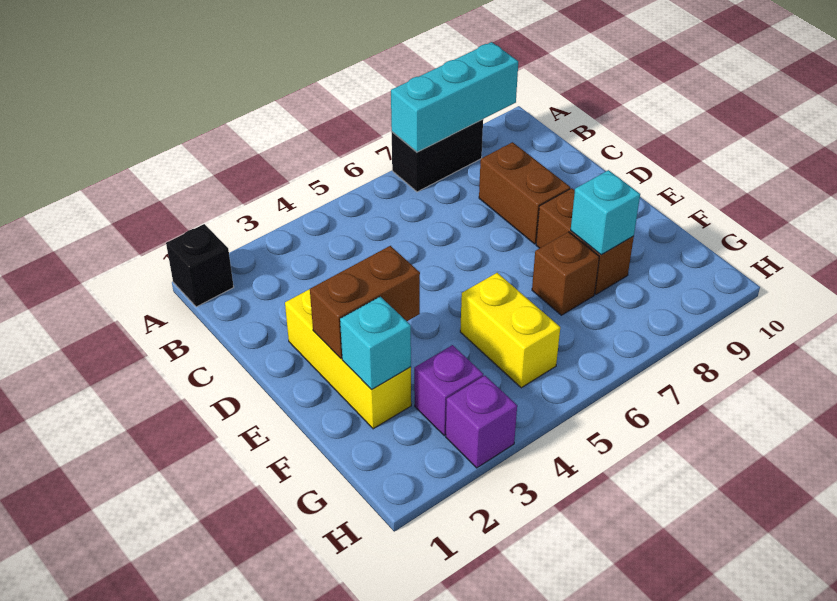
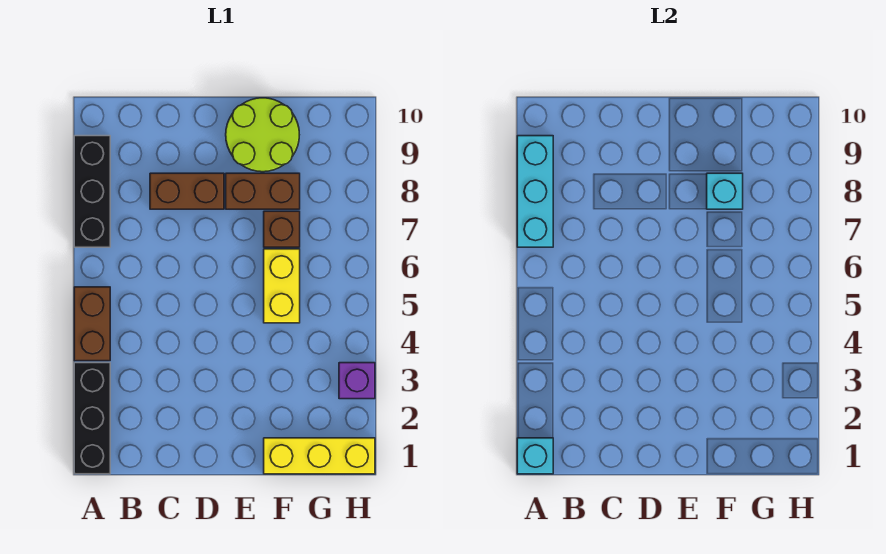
black brick A1 level 1 -> black brick A1:A3 level 1
black brick A7:A8 level 1 -> black brick A7:A9 level 1
yellow brick D2:F2 level 1 -> yellow brick F1:H1 level 1
brown brick E2:E3 level 2 -> brown brick A4:A5 level 1
none -> lime round brick E9:F10 level 1
cyan brick F2 level 2 -> cyan brick A1 level 2
yellow brick F5:G5 level 1 -> yellow brick F5:F6 level 1
purple brick G3 level 1 -> none

